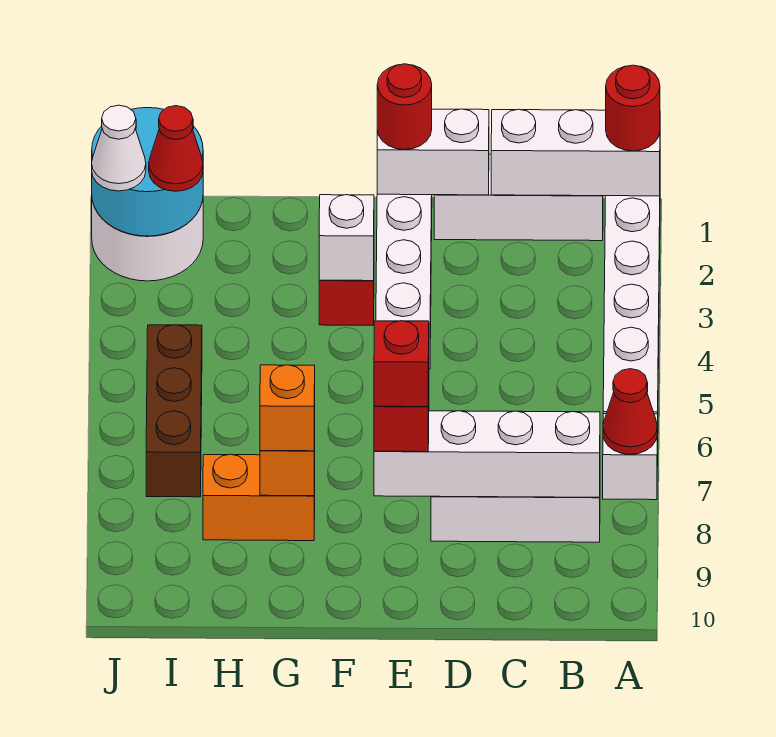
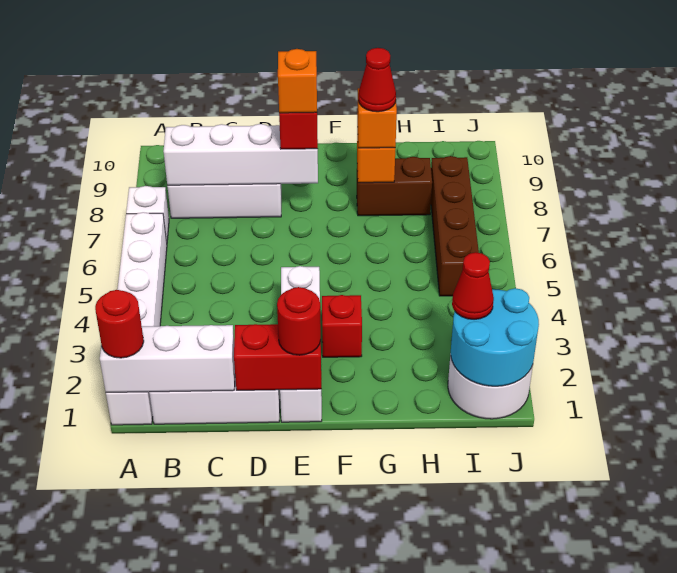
red cone A7 level 2 -> red cone G8 level 4
white brick D1:E1 level 2 -> red brick D1:E1 level 2
red brick E8 level 4 -> orange brick E8 level 4
white brick F3 level 2 -> none
orange brick G8:H8 level 1 -> brown brick G8:H8 level 1
brown brick I5:I7 level 1 -> brown brick I5:I8 level 1
white cone J2 level 3 -> none

